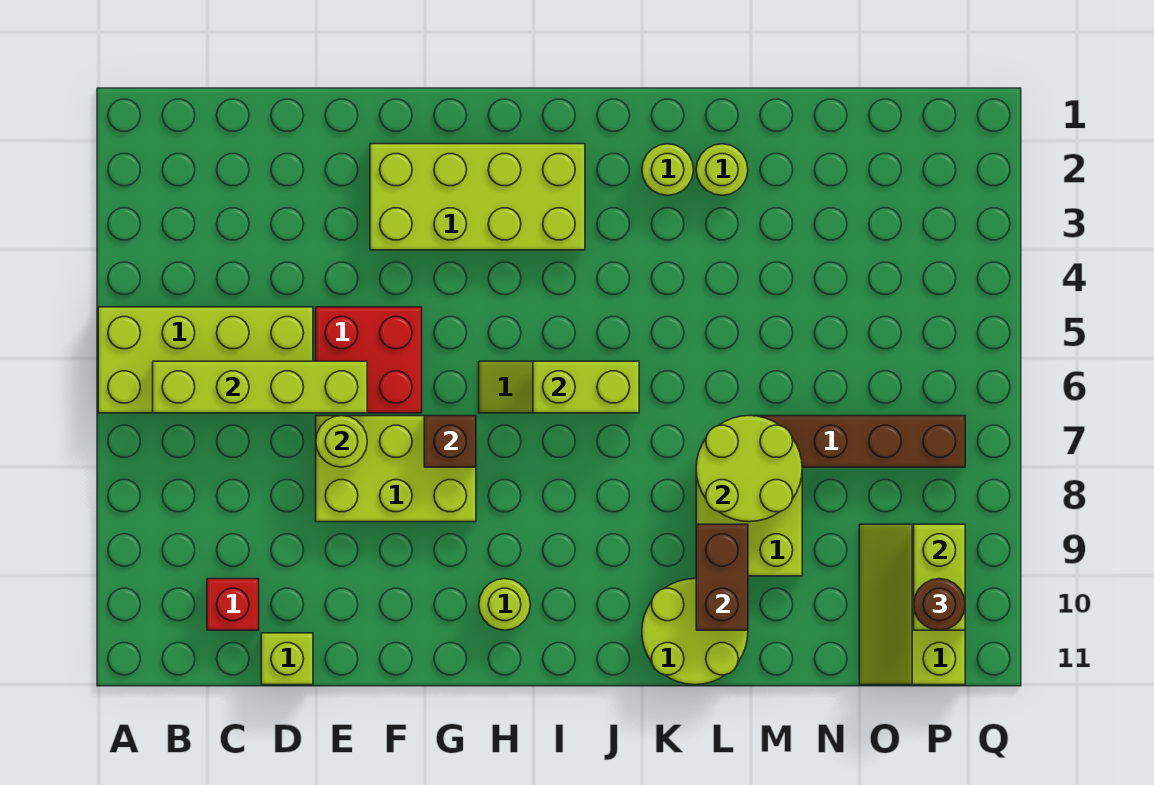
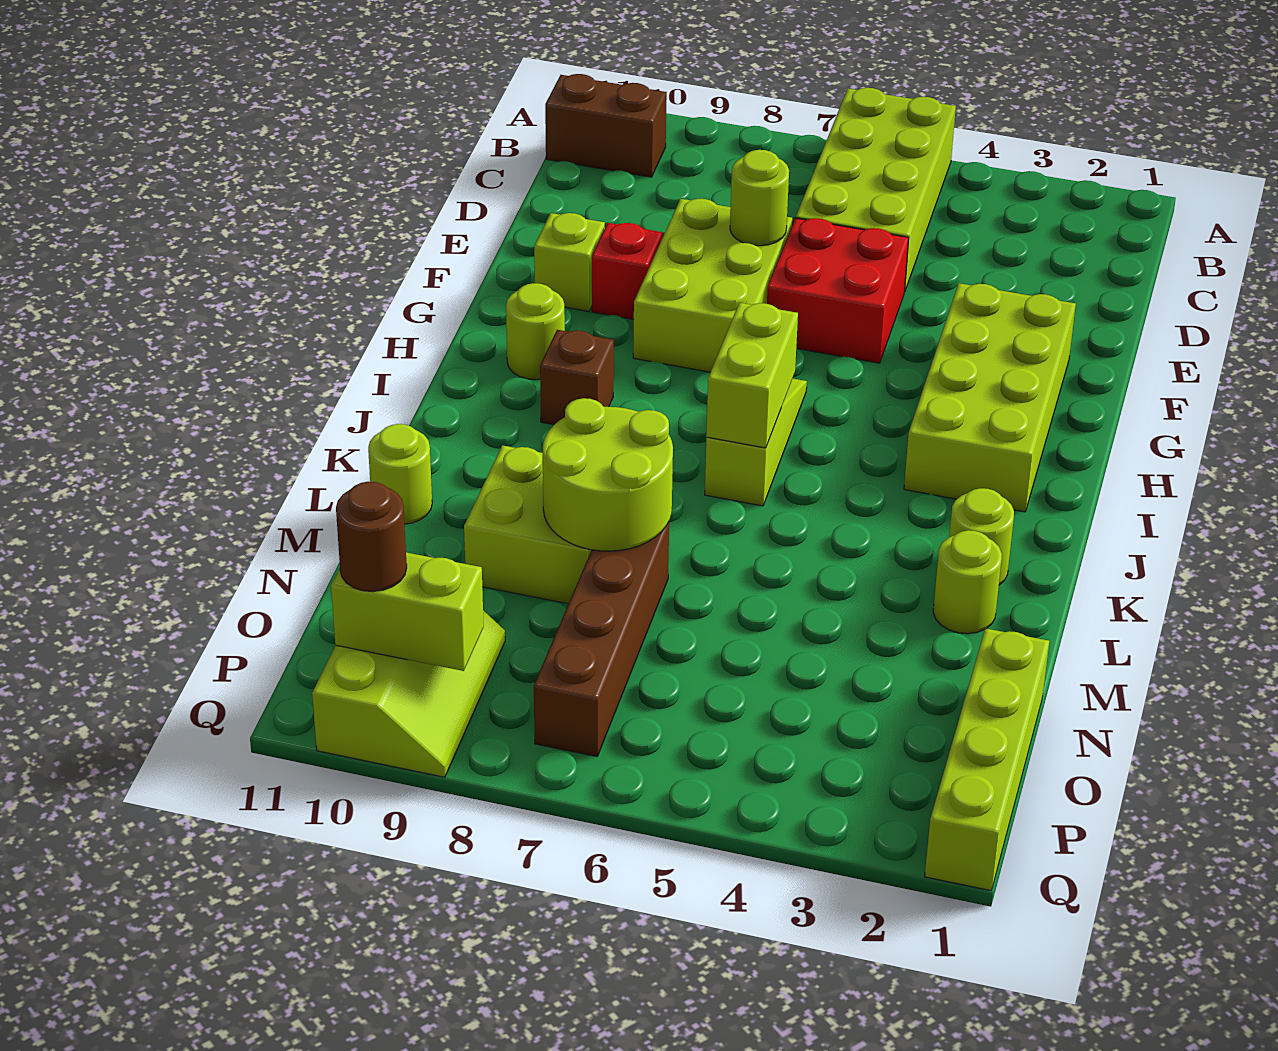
lime brick B6:E6 level 2 -> lime brick N1:Q1 level 1
red brick C10 level 1 -> red brick F9 level 1
lime brick D11 level 1 -> lime brick F10 level 1
brown brick G7 level 2 -> brown brick I9 level 1
lime round brick K10:L11 level 1 -> lime round brick L11 level 1
brown brick L9:L10 level 2 -> brown brick B10:B11 level 1
lime slope O9:P11 level 1 top P -> lime slope O9:Q10 level 1 top 10

